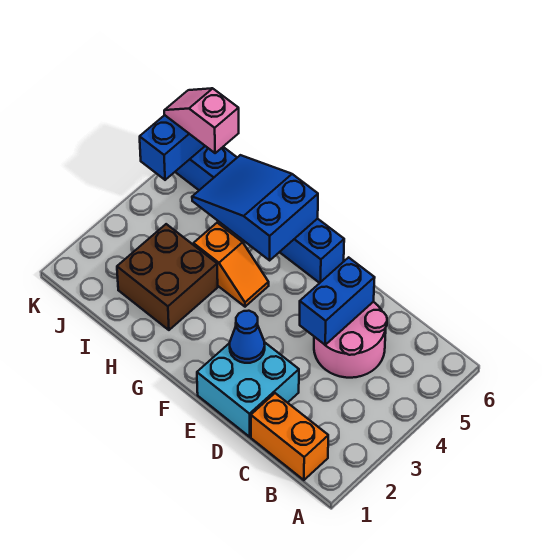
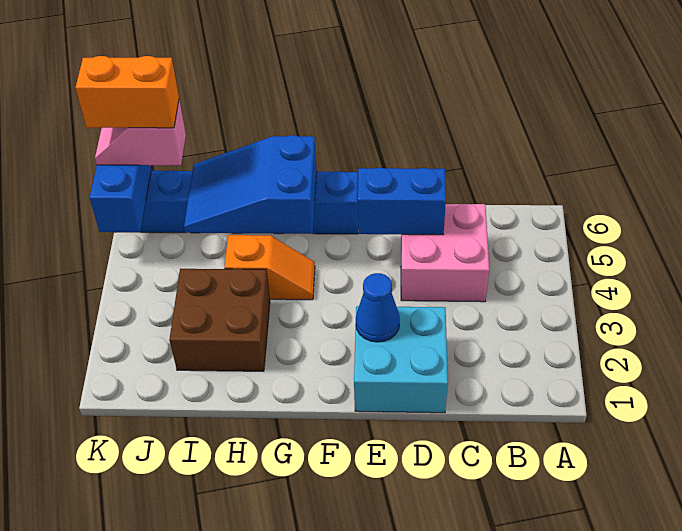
orange brick B1:C1 level 1 -> orange brick J6:K6 level 4
pink round brick C4:D5 level 1 -> pink brick C4:D5 level 1
blue brick D4:D5 level 2 -> blue brick D5:E5 level 2

